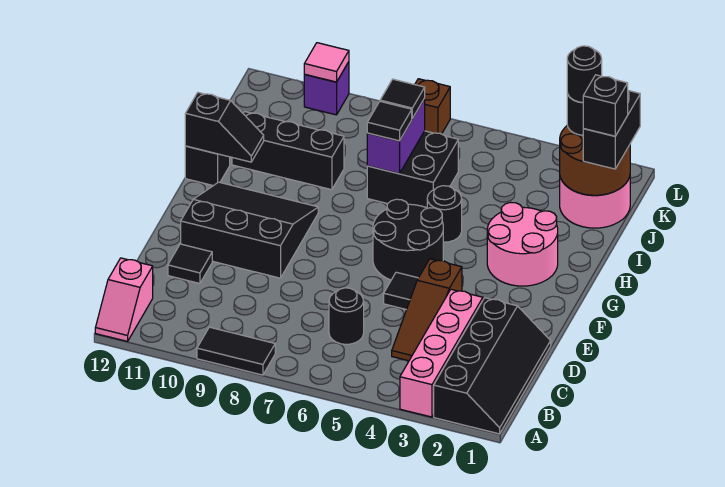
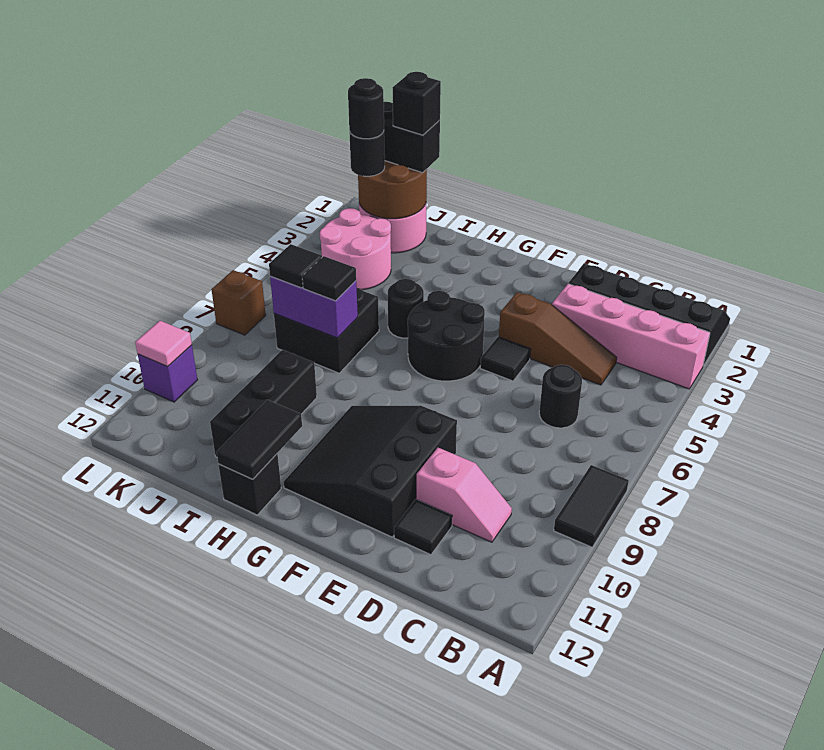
pink slope A12:B12 level 1 top B -> pink slope C10:D10 level 1 top D
pink round brick G2:H3 level 1 -> pink round brick J3:K4 level 1
black slope H11:H12 level 2 top 12 -> black tile H11:H12 level 2

